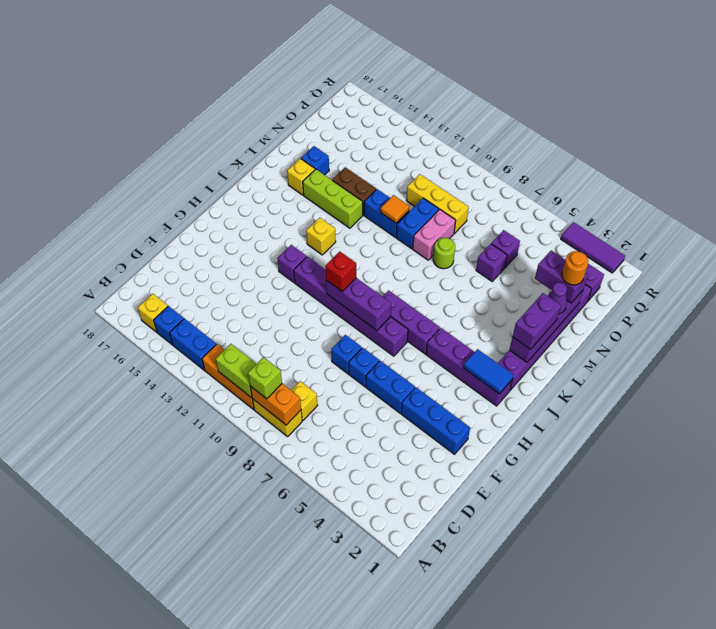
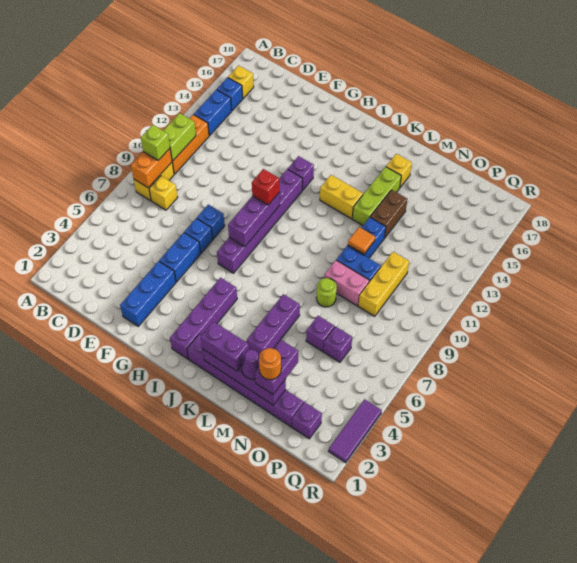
blue tile I2:I3 level 2 -> none
purple brick I6:I8 level 1 -> purple brick L4:L6 level 1
yellow brick J13 level 1 -> yellow brick J13:K13 level 1
blue brick M16 level 1 -> none

